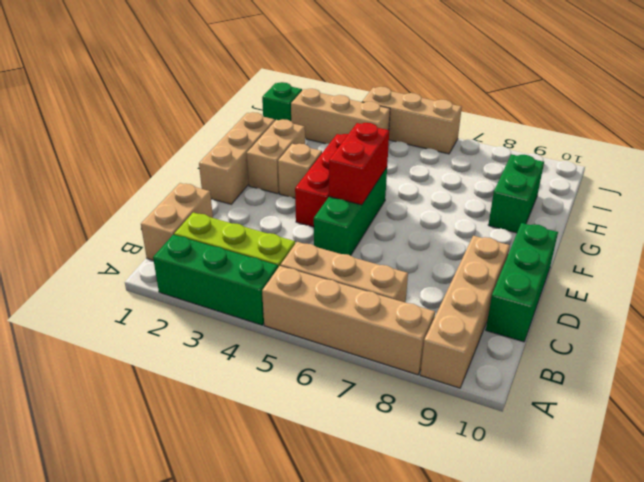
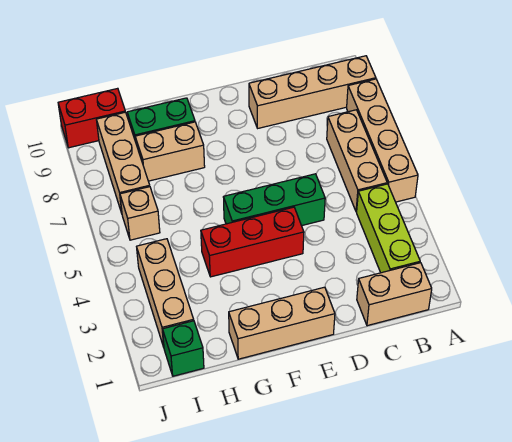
green brick A2:A4 level 1 -> none
green brick C10:E10 level 1 -> none
red brick E5:F5 level 2 -> red brick I10:J10 level 1
tan brick F2:G2 level 1 -> tan brick G8:H8 level 1
tan brick F3 level 1 -> tan brick I6 level 1
tan brick J4:J6 level 1 -> tan brick I7:I9 level 1

